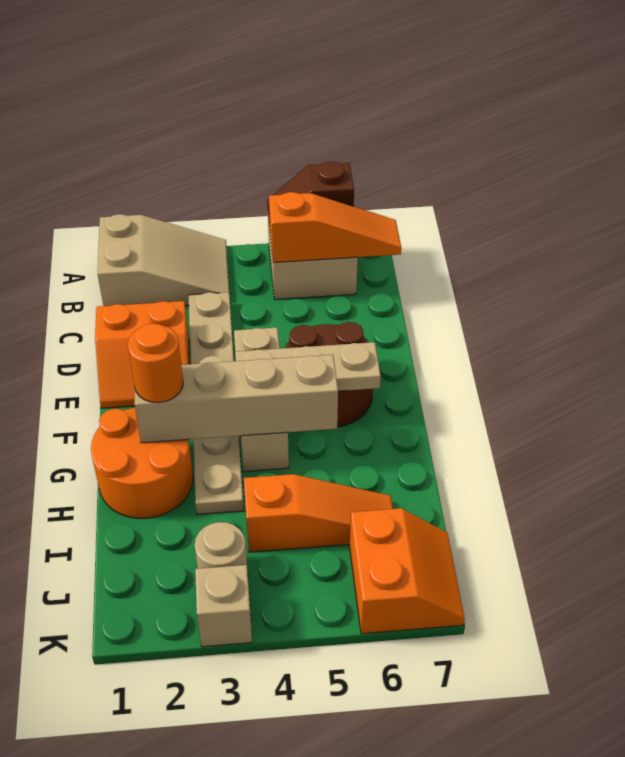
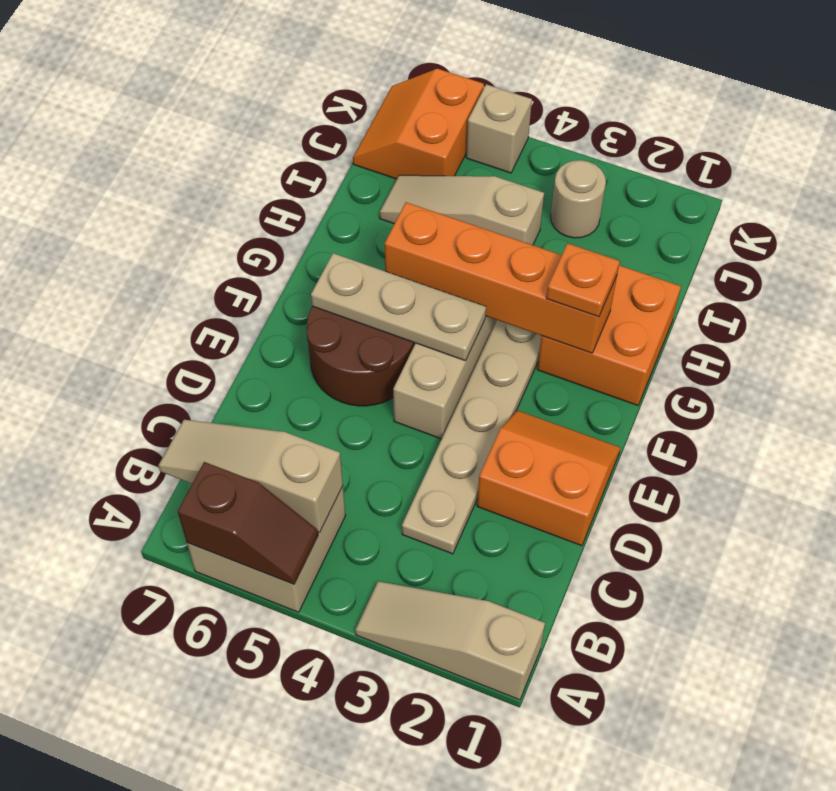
tan slope A1:B3 level 1 top 1 -> tan slope A1:A3 level 1 top 1
orange slope B5:B7 level 2 top 5 -> tan slope B5:B7 level 2 top 5
orange round brick G1:H2 level 1 -> orange brick G1:H2 level 1
tan brick G2:G5 level 2 -> orange brick G2:G5 level 2
orange round brick G2 level 3 -> orange plate G2 level 3
orange slope I4:I6 level 1 top 4 -> tan slope I4:I6 level 1 top 4
tan brick K3 level 1 -> tan brick K5 level 1

